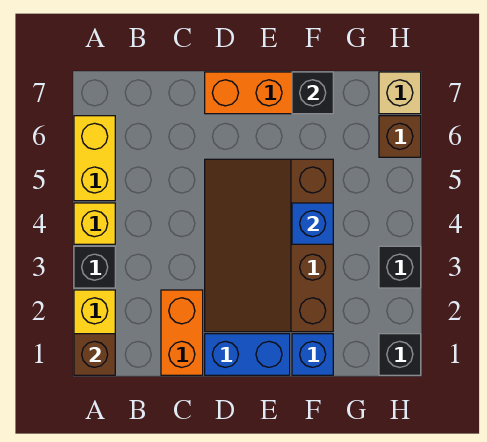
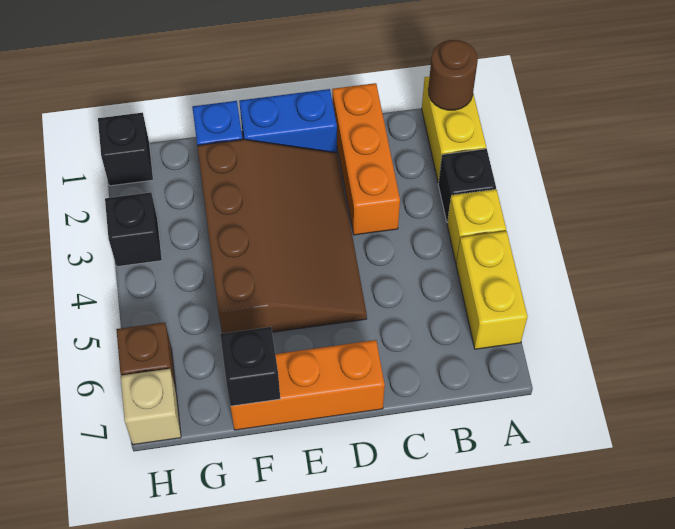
brown brick A1 level 2 -> brown round brick A1 level 2
orange brick C1:C2 level 1 -> orange brick C1:C3 level 1
blue brick F4 level 2 -> none

